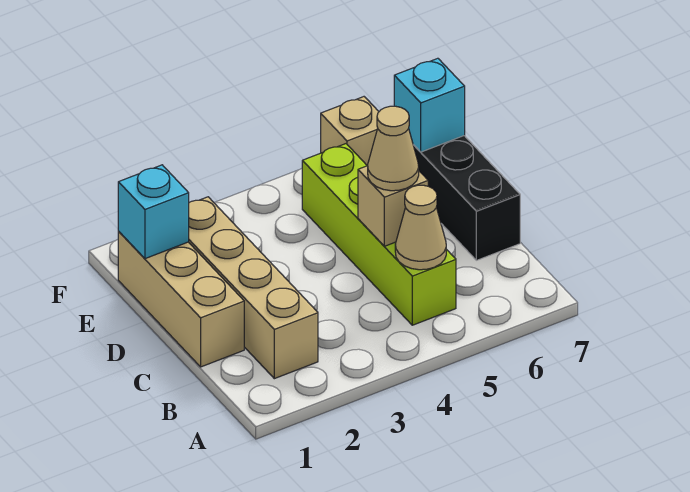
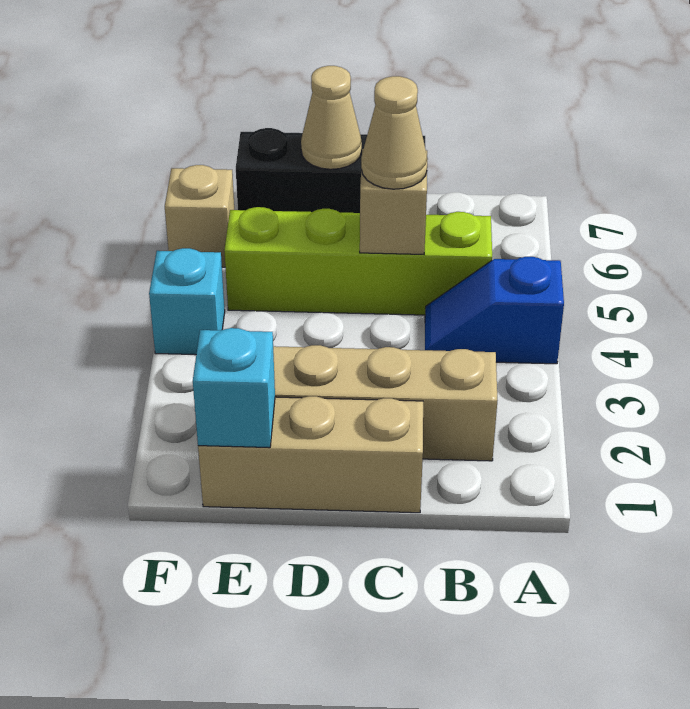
none -> blue slope A4:B4 level 1 top A
tan cone B5 level 2 -> tan cone D7 level 2
cyan brick E7 level 2 -> cyan brick F4 level 1

